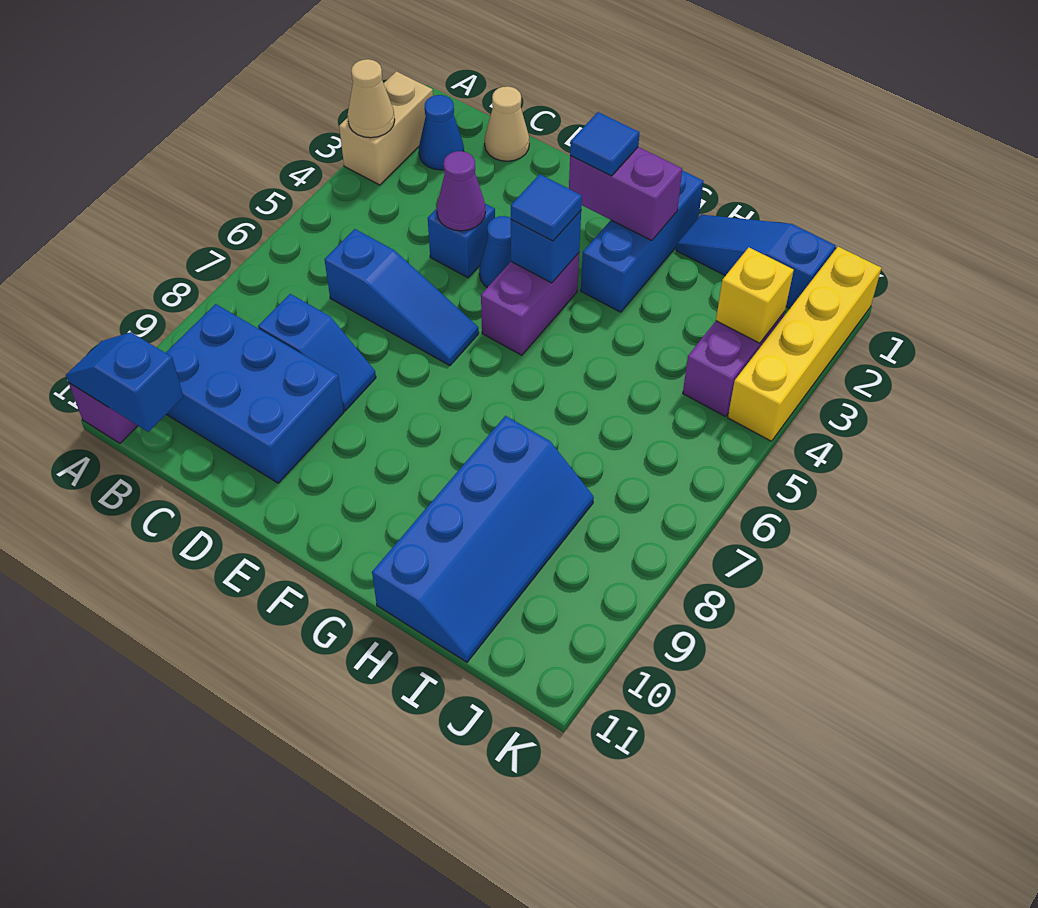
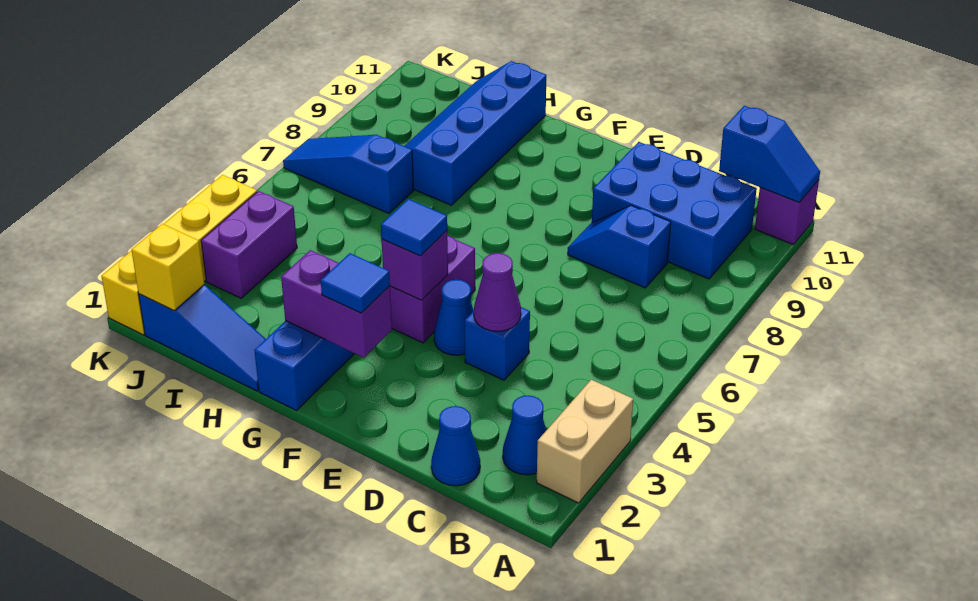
tan cone A3 level 2 -> none
tan cone C1 level 1 -> blue cone C1 level 1
blue slope C6:E6 level 1 top C -> blue slope I7:K7 level 1 top I
blue brick F4 level 2 -> purple brick F4 level 2
yellow brick J3 level 2 -> yellow brick J1 level 2

